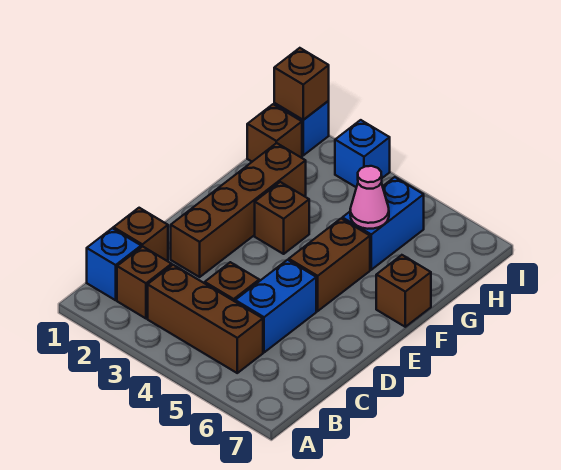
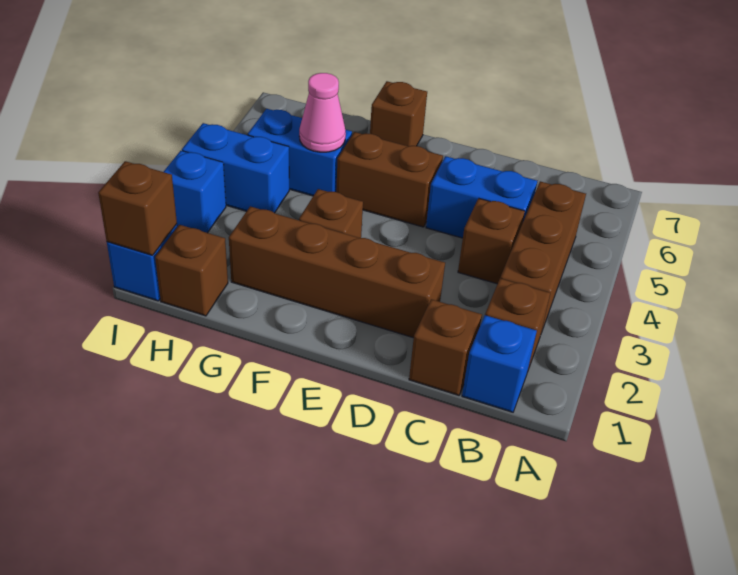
none -> blue brick H4:I4 level 1

